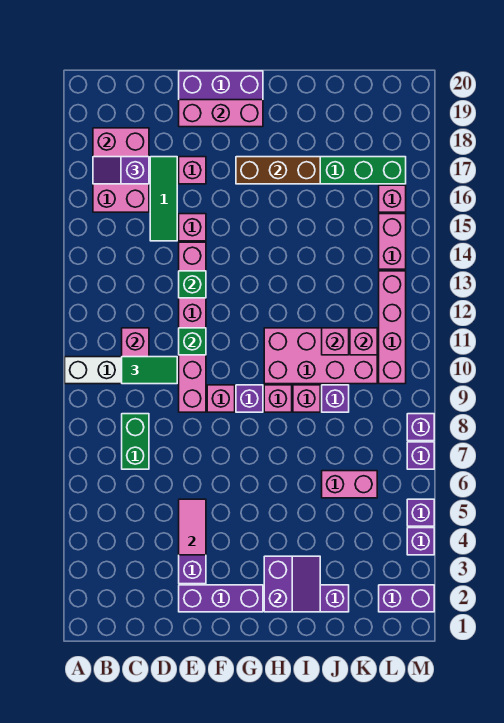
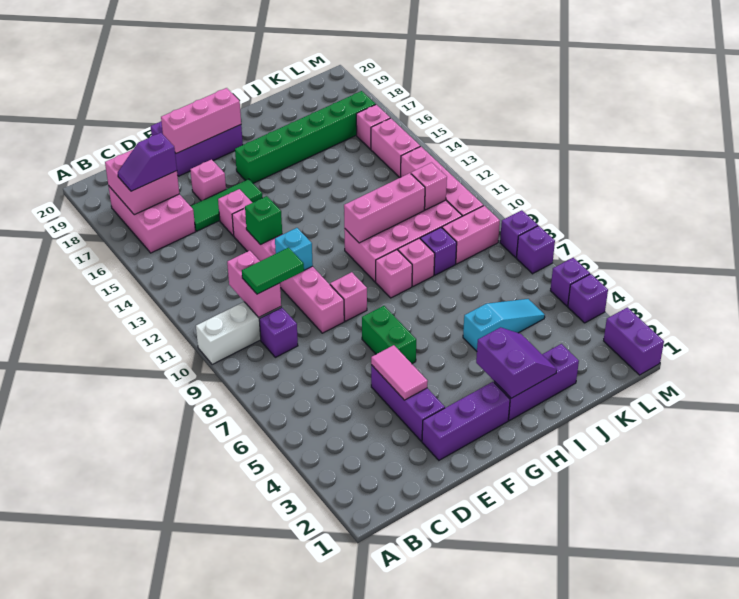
green brick C7:C8 level 1 -> green brick F6:F7 level 1
green tile D15:D17 level 1 -> green tile D16:F16 level 1
green brick E11 level 2 -> cyan brick E11 level 2
purple brick G9 level 1 -> purple brick C9 level 1
brown brick G17:I17 level 2 -> none
none -> cyan slope I5:K5 level 1 top I
pink brick J6:K6 level 1 -> pink brick K9:L9 level 1
pink brick J11 level 2 -> pink brick H11:J11 level 2
purple brick L2:M2 level 1 -> purple brick M1:M2 level 1

